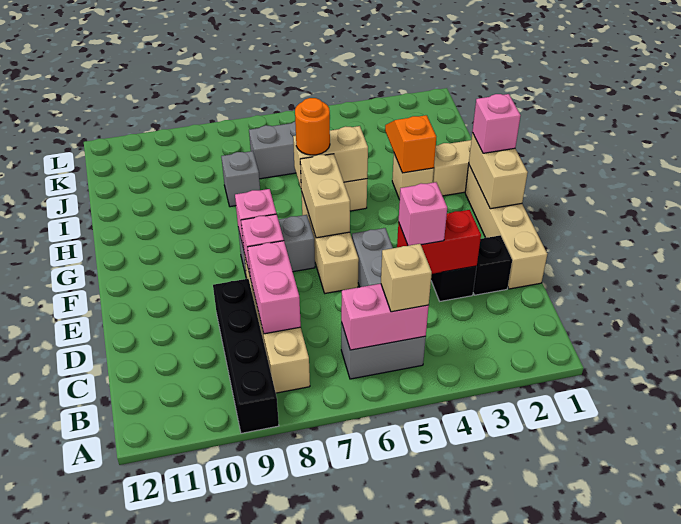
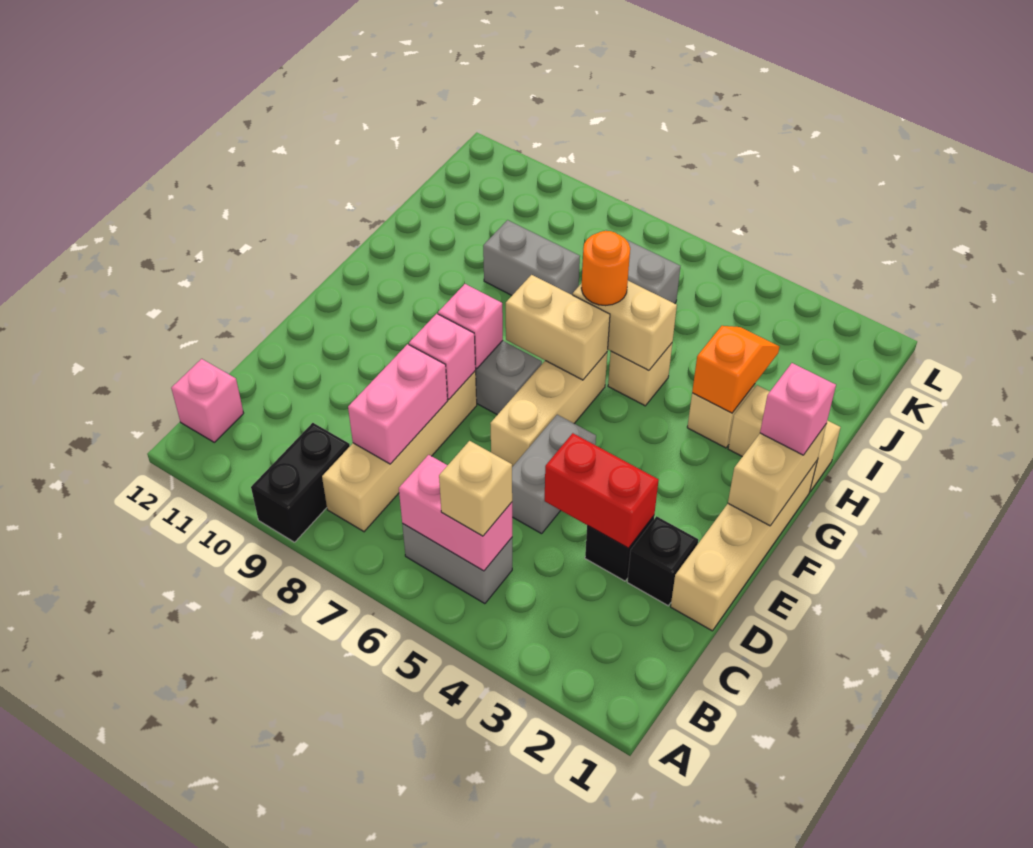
black brick A9:D9 level 1 -> black brick A9:B9 level 1
pink brick D4 level 3 -> pink brick B12 level 1
tan brick F6:G6 level 2 -> tan brick G6:G7 level 2
grey brick I8 level 1 -> grey brick I8:I9 level 1

